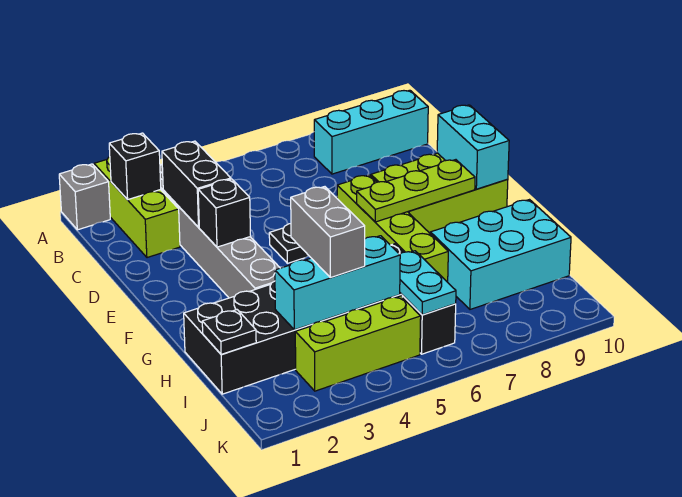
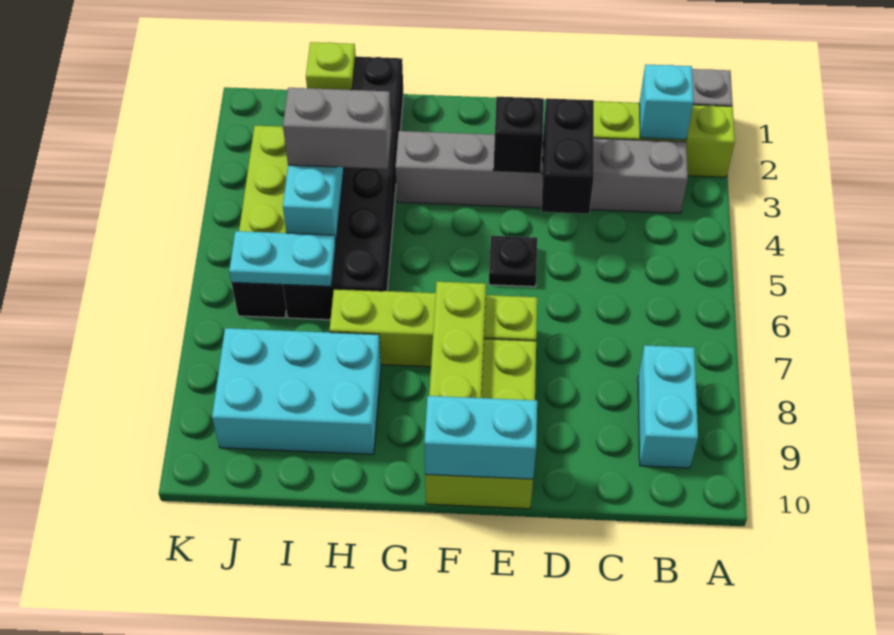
black brick B2 level 2 -> cyan brick B2 level 2
cyan brick B8:B10 level 1 -> cyan brick B8:B9 level 1
black brick C3:D3 level 2 -> black brick D3:D4 level 2
cyan brick H8:I10 level 1 -> cyan brick H8:J9 level 1
black plate I1 level 2 -> lime plate I1 level 2

